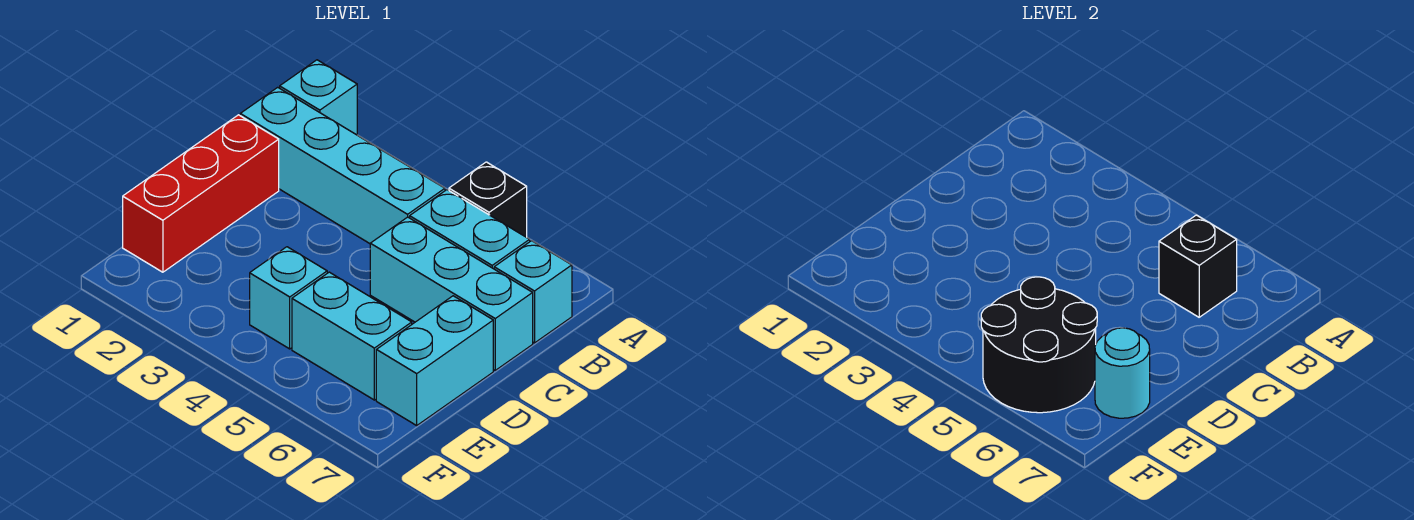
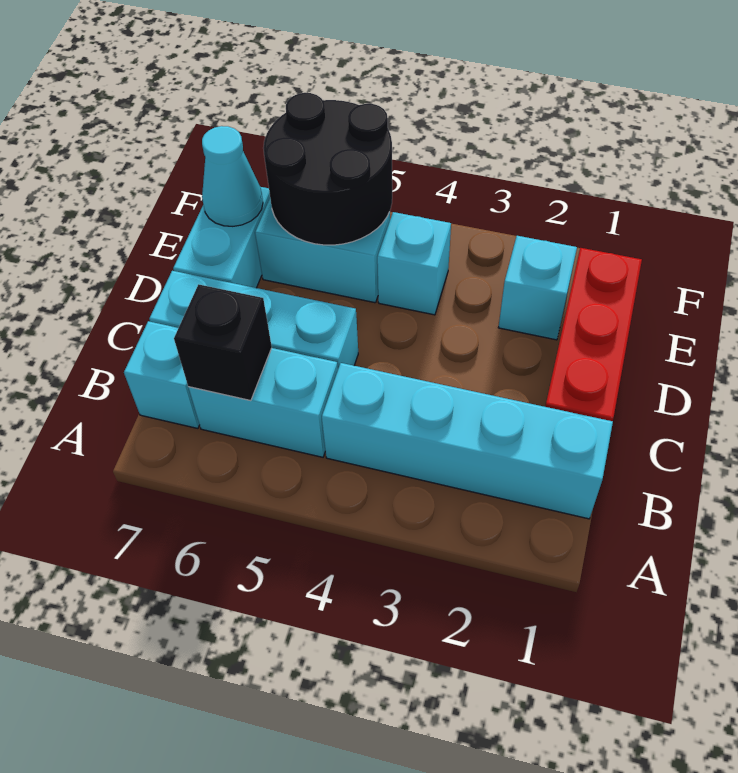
cyan brick A1 level 1 -> cyan brick E2 level 1
black brick A5 level 1 -> none
cyan round brick E7 level 2 -> cyan cone E7 level 2

